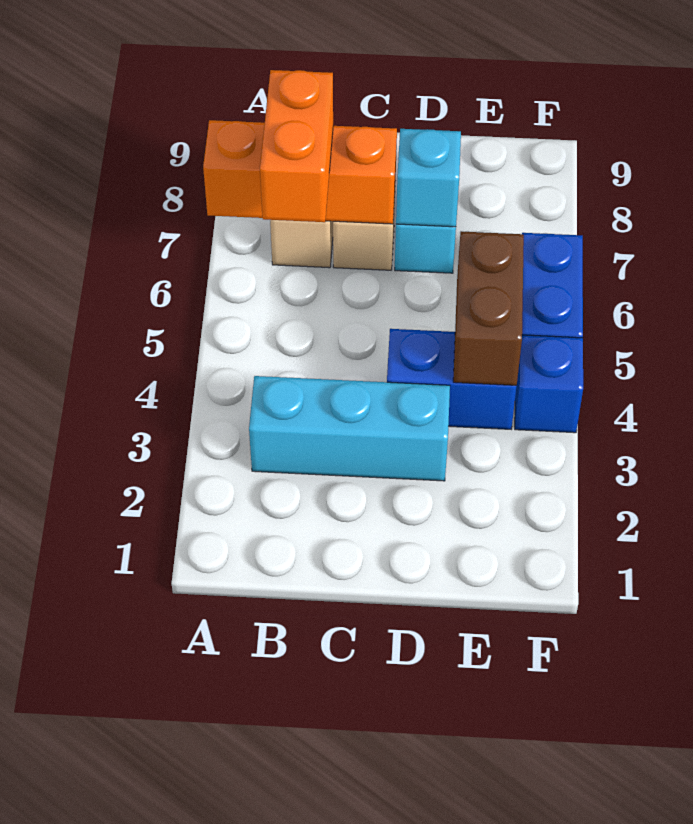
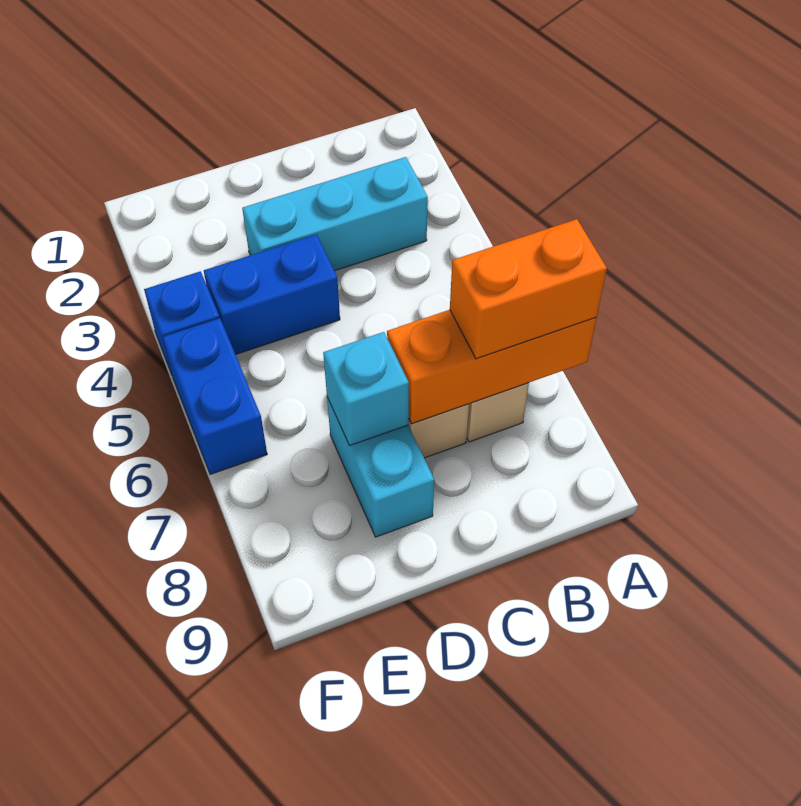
orange brick B6:B7 level 3 -> orange brick A7:B7 level 3
brown brick E4:E5 level 2 -> none

